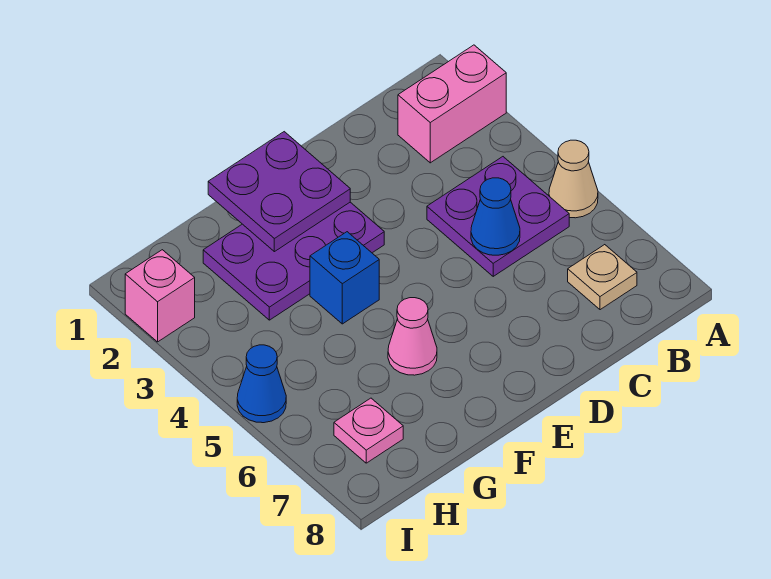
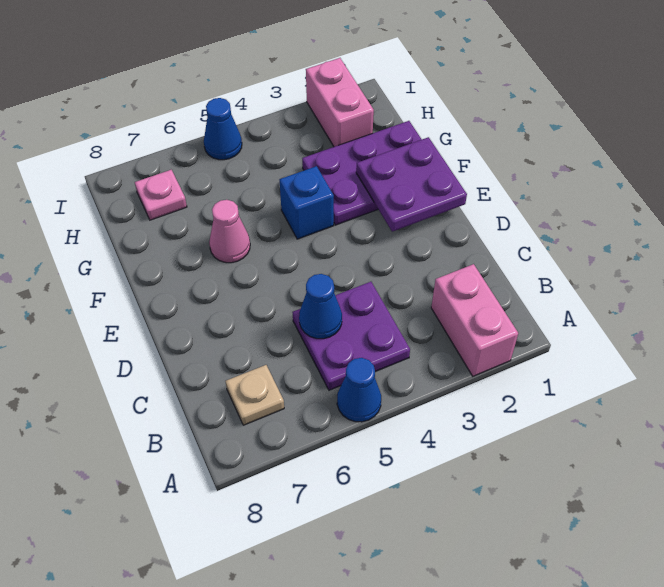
tan cone A5 level 1 -> blue cone A5 level 1
purple plate E2:G3 level 1 -> purple plate F1:G3 level 1
pink brick I2 level 1 -> pink brick H2:I2 level 1

